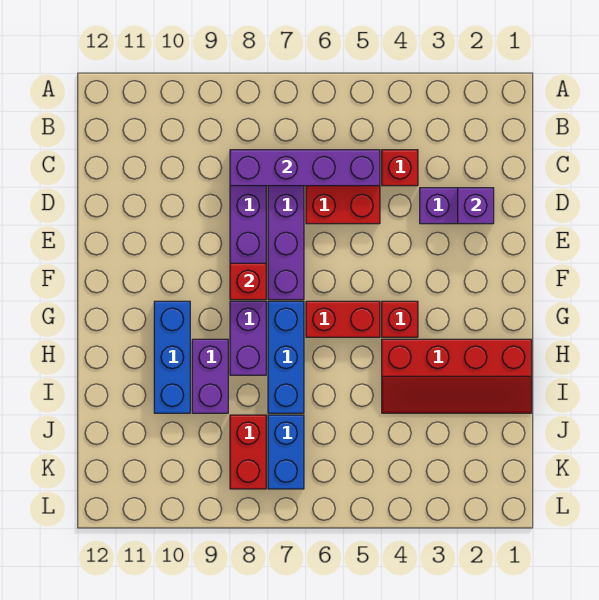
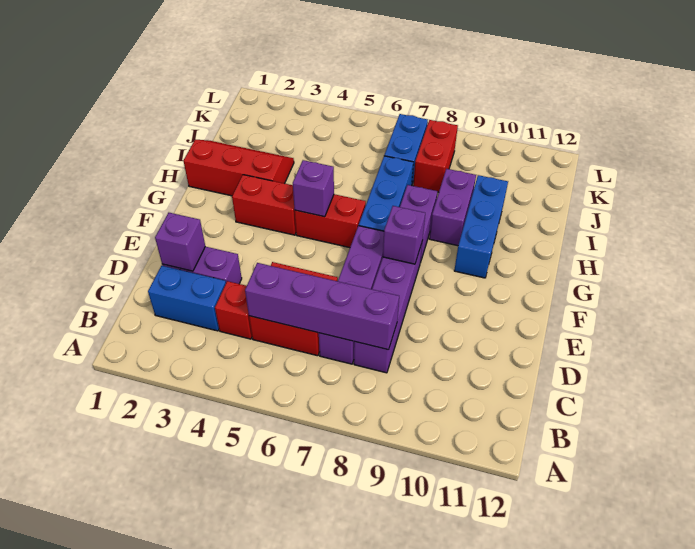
none -> blue brick C2:C3 level 1
red brick F8 level 2 -> purple brick F8 level 2
red brick G4 level 1 -> red brick G3:G4 level 1
none -> purple brick G5 level 2
red slope H1:I4 level 1 top H -> red slope H1:I3 level 1 top H

